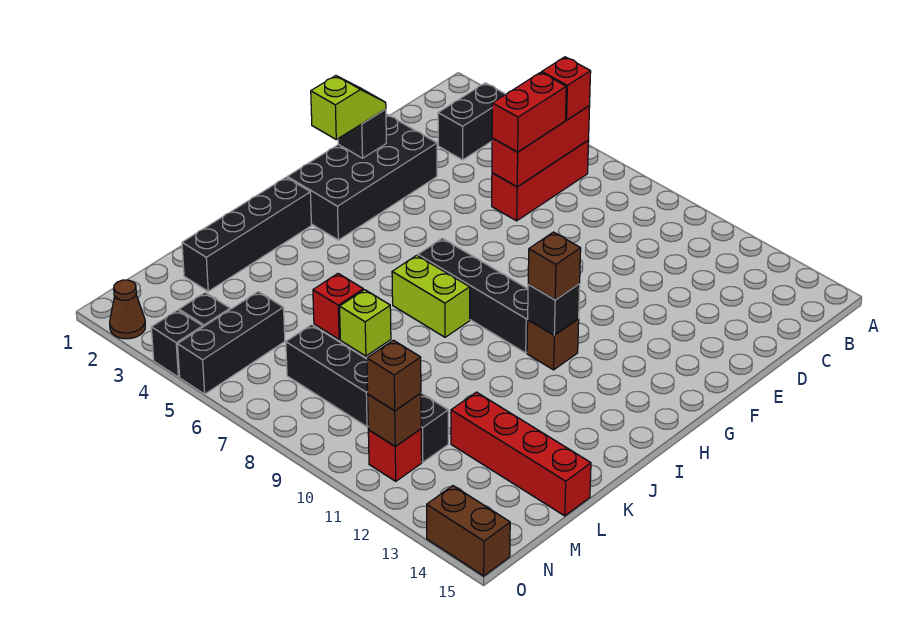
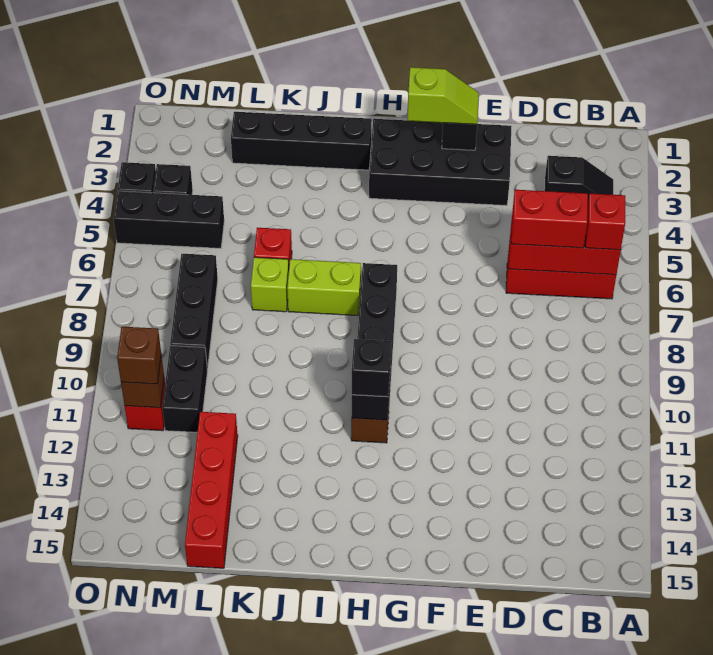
black brick B3:C3 level 1 -> black slope B3:C3 level 1 top C
brown brick H11 level 3 -> black brick H11 level 3
lime brick I7:I8 level 1 -> lime brick I7:J7 level 1
brown cone O2 level 1 -> none
brown brick O14:O15 level 1 -> none

